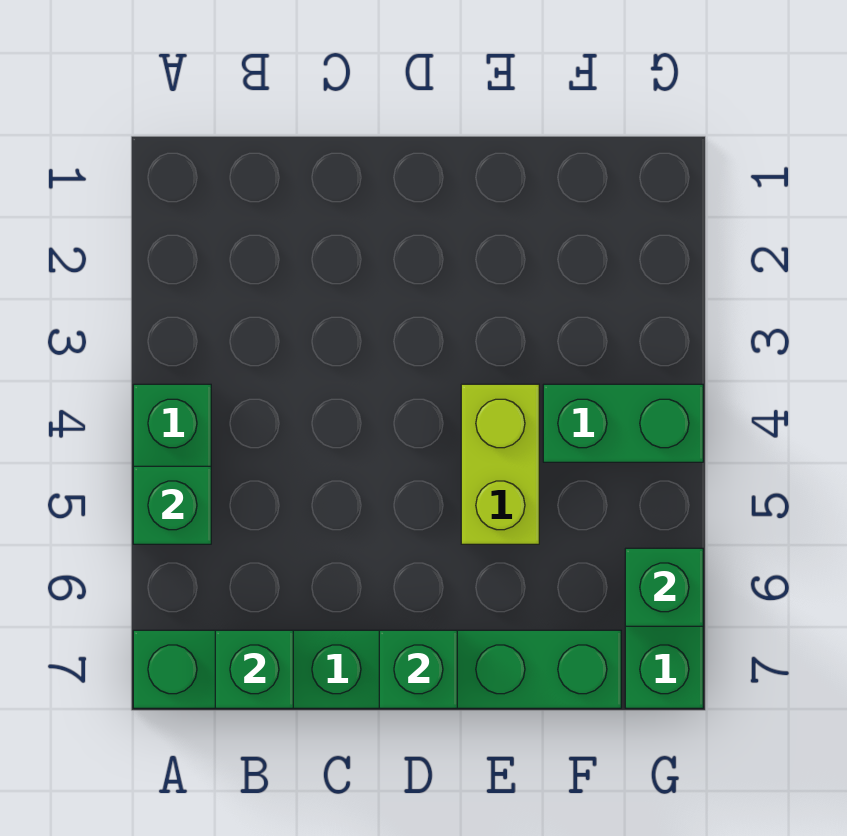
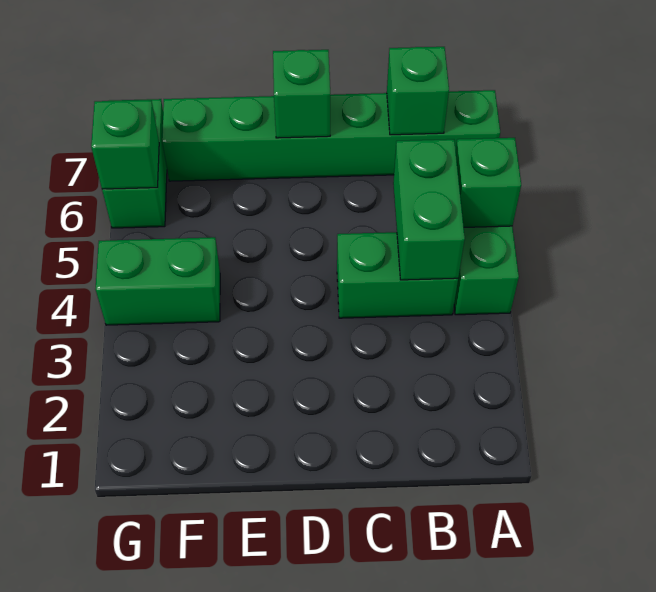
none -> green brick B4:C4 level 1
none -> green brick B4:B5 level 2
lime brick E4:E5 level 1 -> none

